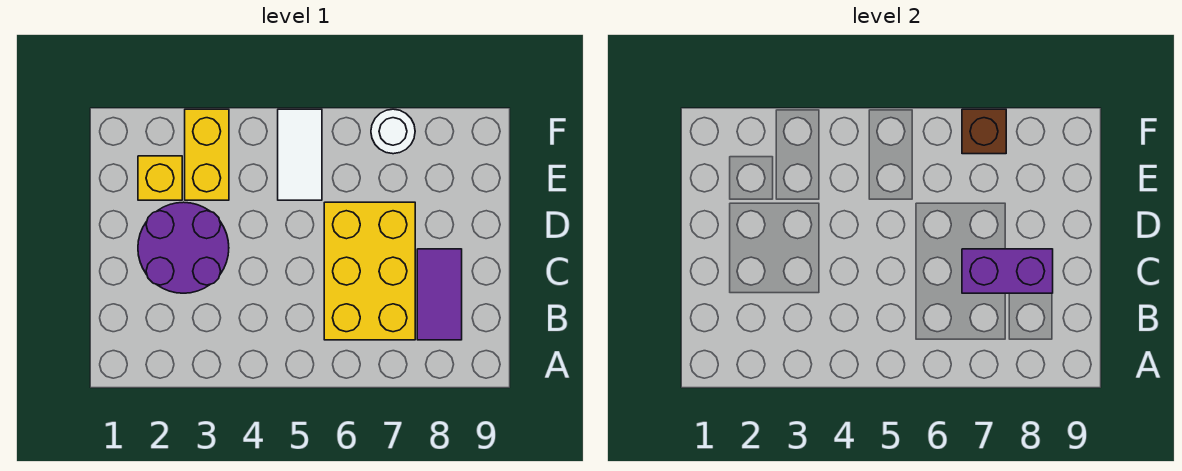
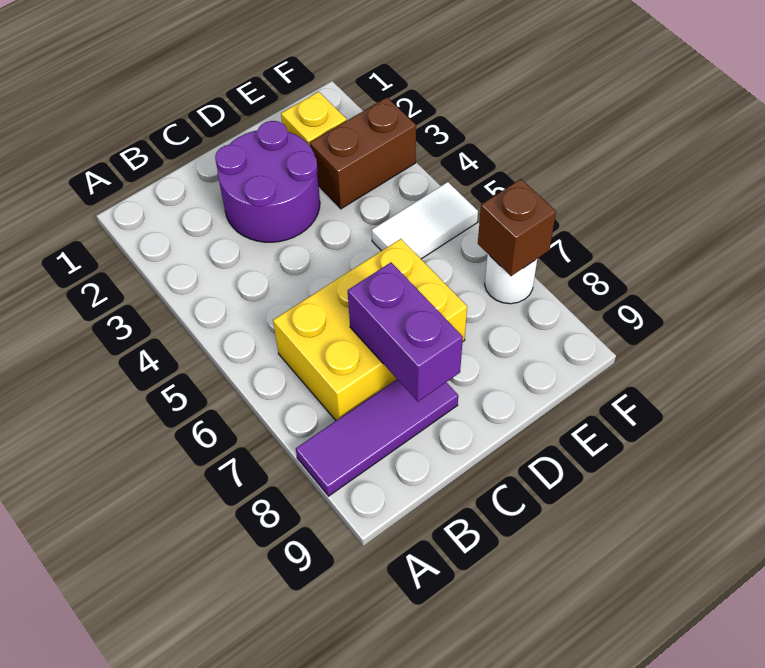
purple tile B8:C8 level 1 -> purple tile A8:C8 level 1
yellow brick E3:F3 level 1 -> brown brick E3:F3 level 1

